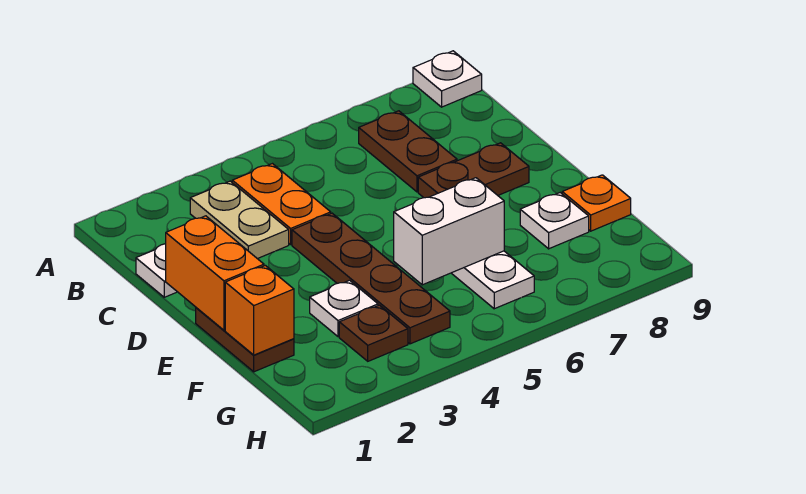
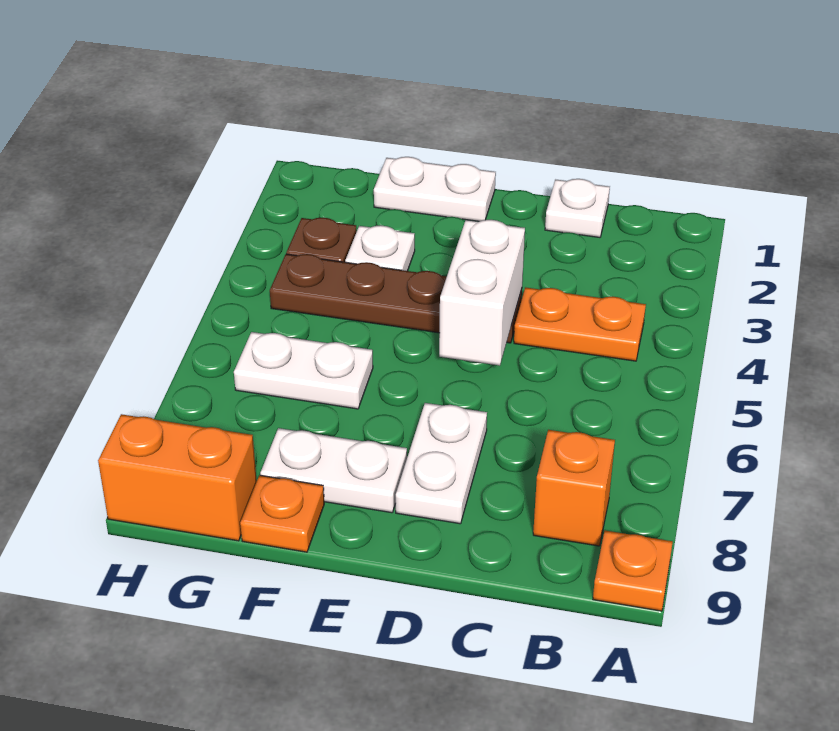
white plate A9 level 1 -> orange plate A9 level 1
tan plate B3:C3 level 1 -> none
brown plate B7:C7 level 1 -> none
orange brick D1:E1 level 2 -> orange brick G9:H9 level 1
brown plate D7:D8 level 1 -> white plate D7:D8 level 1
brown plate E1:F1 level 1 -> white plate E1:F1 level 1
orange brick F1 level 2 -> orange brick B8 level 1
white brick F5:F6 level 2 -> white brick D4:D5 level 2
white plate F8 level 1 -> white plate E8:F8 level 1

